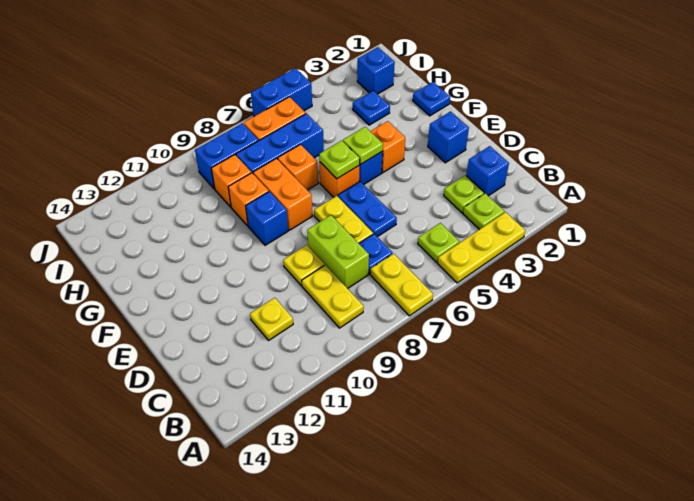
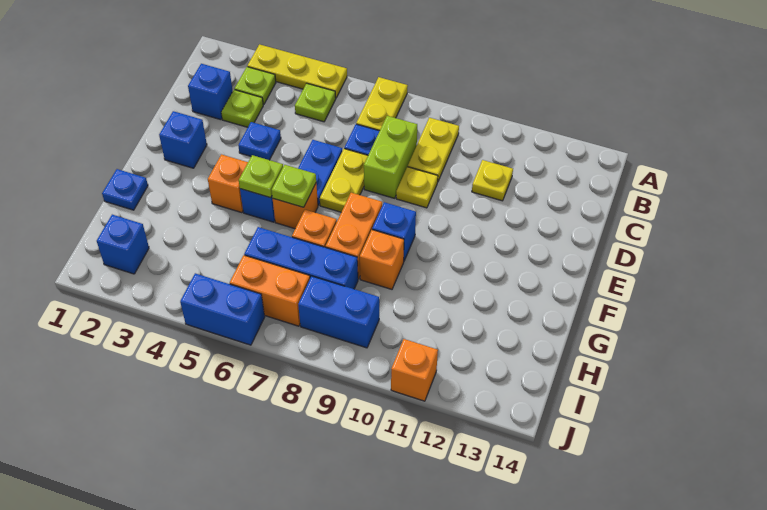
blue plate H3 level 1 -> blue plate D4 level 1
orange brick H9 level 1 -> orange brick J11 level 1

